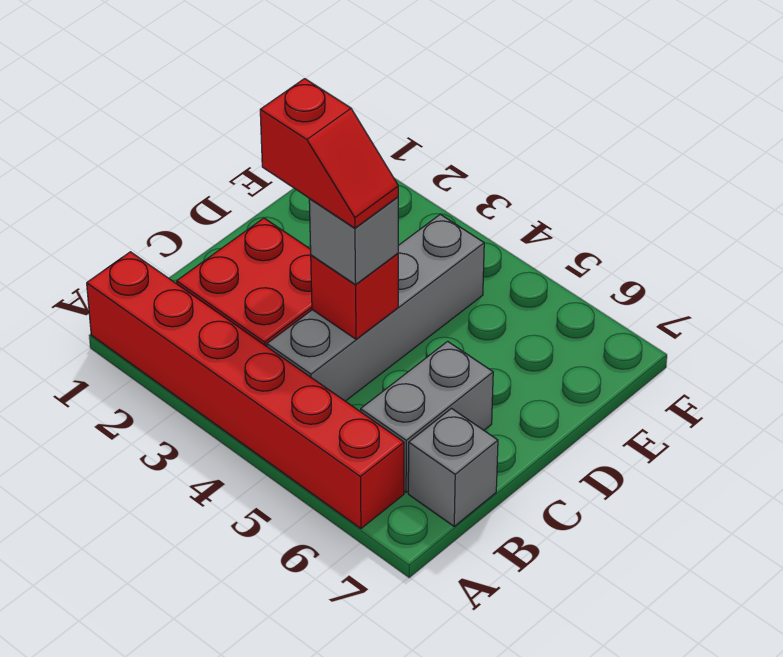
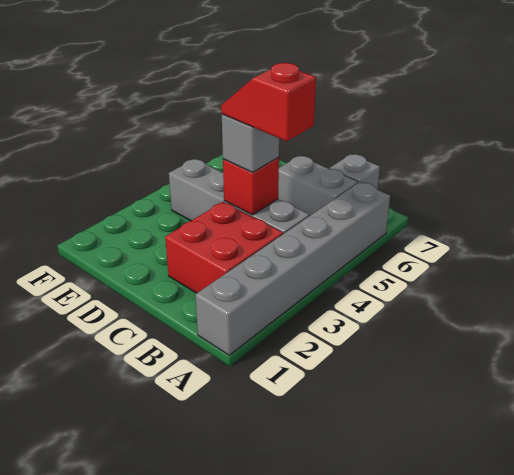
red brick A1:A6 level 1 -> grey brick A1:A6 level 1
red slope C3:C4 level 4 top 3 -> red slope B4:C4 level 4 top B

